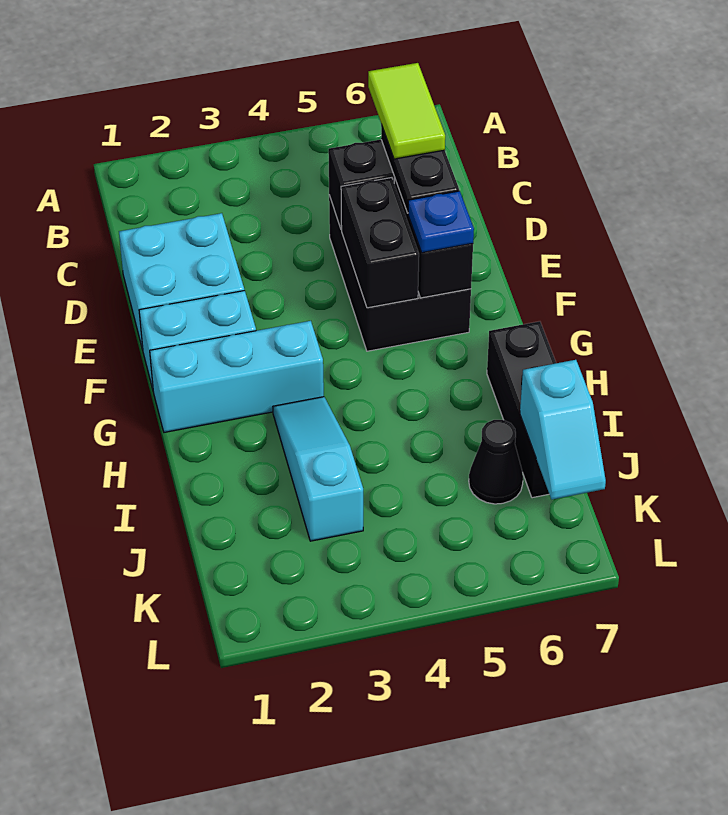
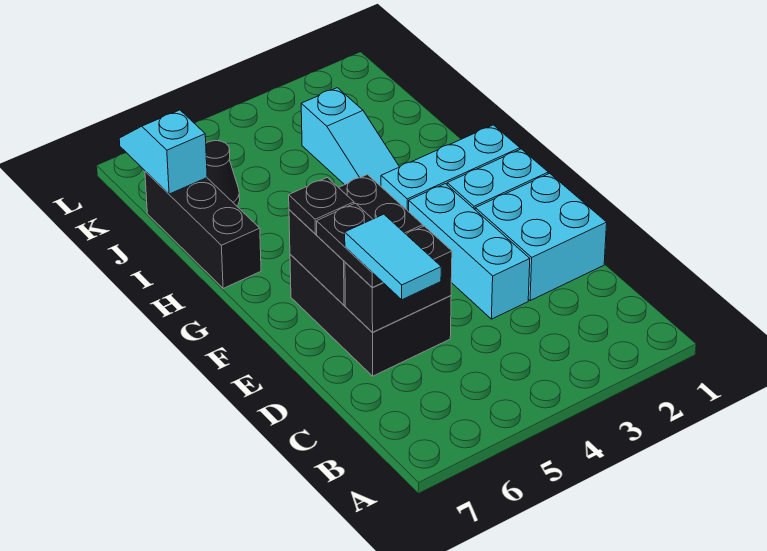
lime tile C6:D6 level 4 -> cyan tile C6:D6 level 4
none -> cyan brick D3:F3 level 1
blue plate F6 level 3 -> black plate F6 level 3

